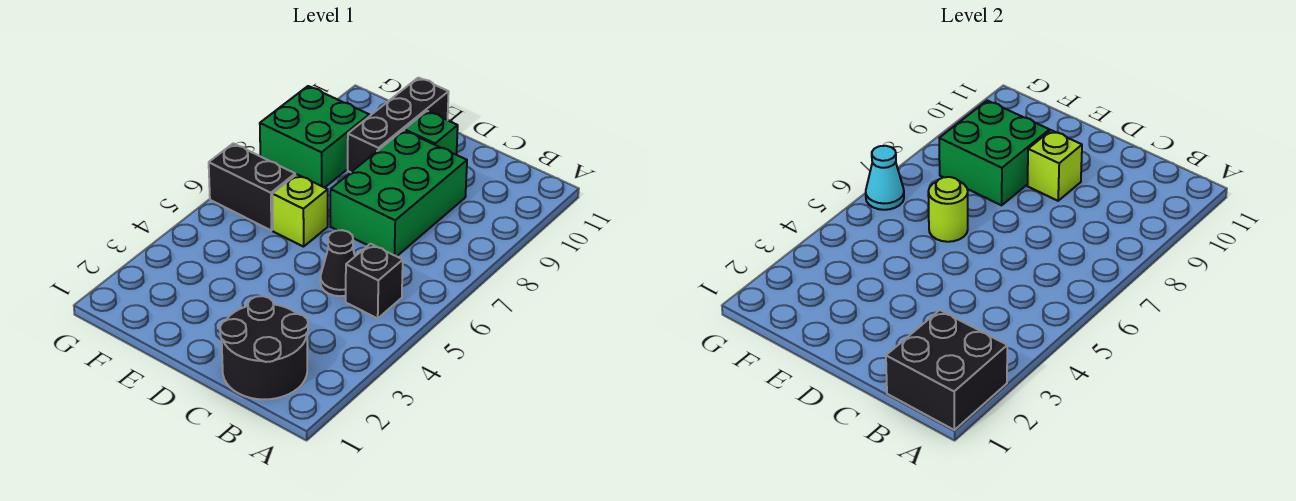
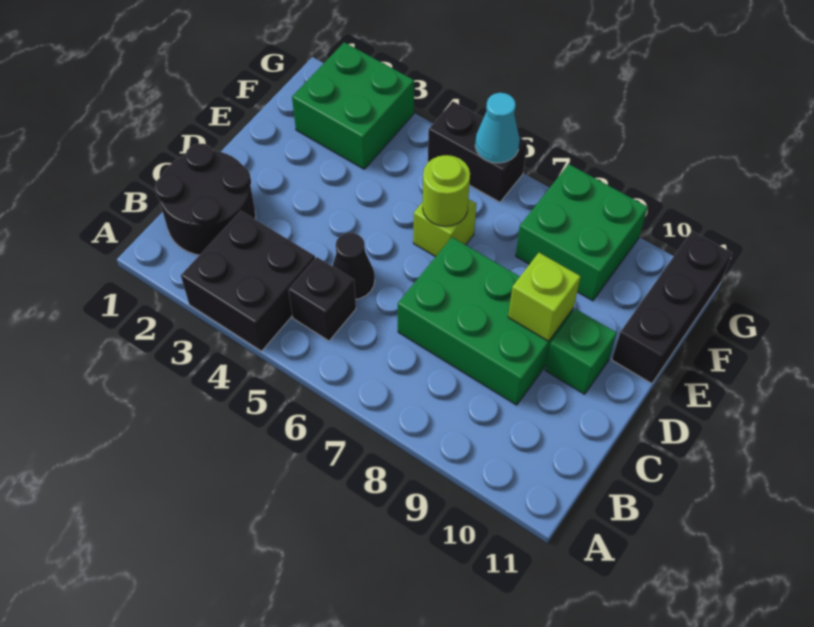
black brick A1:B2 level 2 -> black brick A3:B4 level 1
green brick E8:F9 level 2 -> green brick F2:G3 level 1
black brick E9:E11 level 1 -> black brick E11:G11 level 1
black brick F6:G6 level 1 -> black brick G5:G6 level 1

